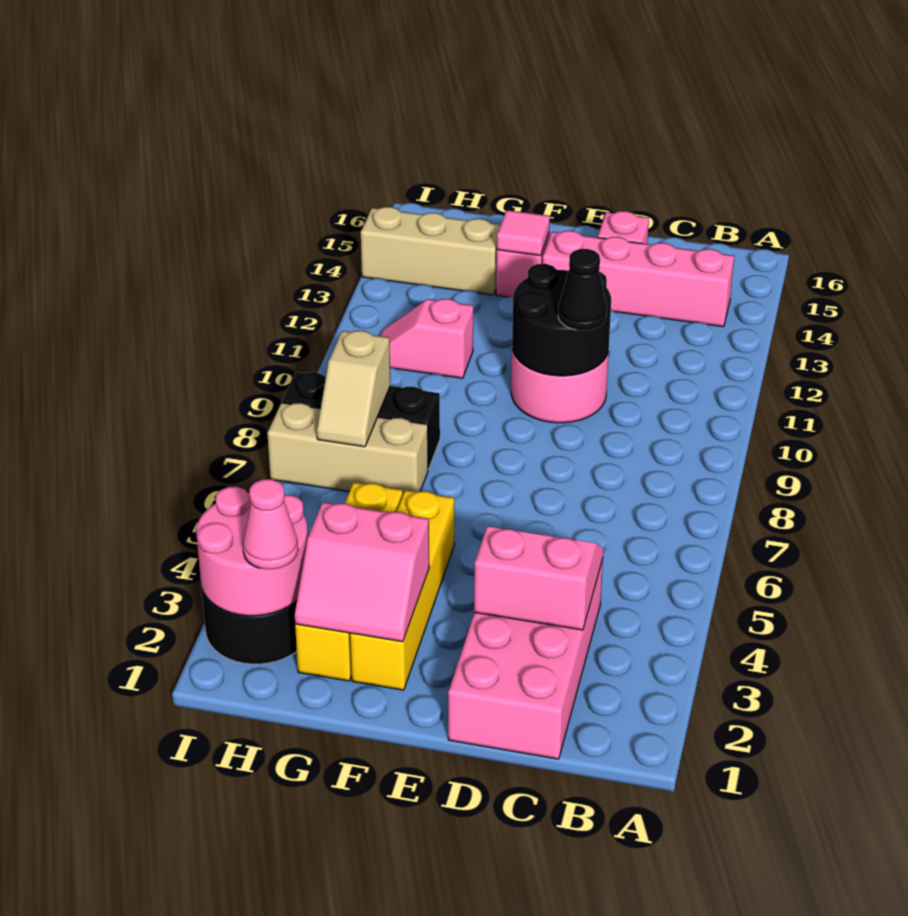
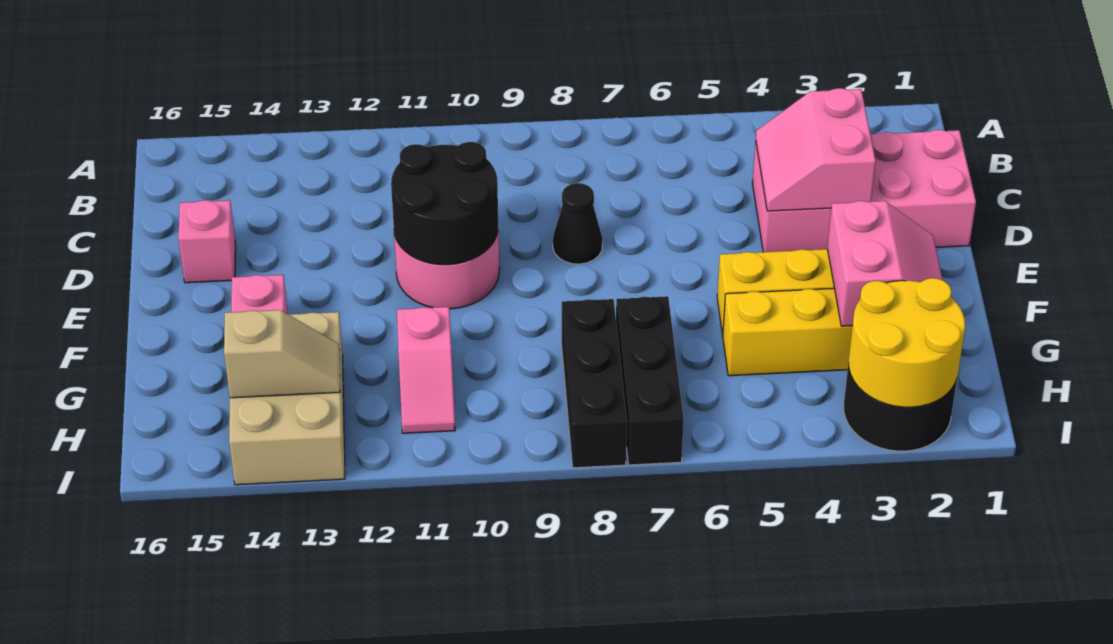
pink brick B14:E14 level 1 -> none
black cone D10 level 3 -> black cone D8 level 1
pink tile F14 level 2 -> none
tan brick G7:I7 level 1 -> black brick G7:I7 level 1
tan brick G14:I14 level 1 -> tan brick G13:I14 level 1
pink round brick H2:I3 level 2 -> yellow round brick H2:I3 level 2
pink cone H2 level 3 -> none
tan slope H7:H8 level 2 top 8 -> tan slope H13:H14 level 2 top 14

